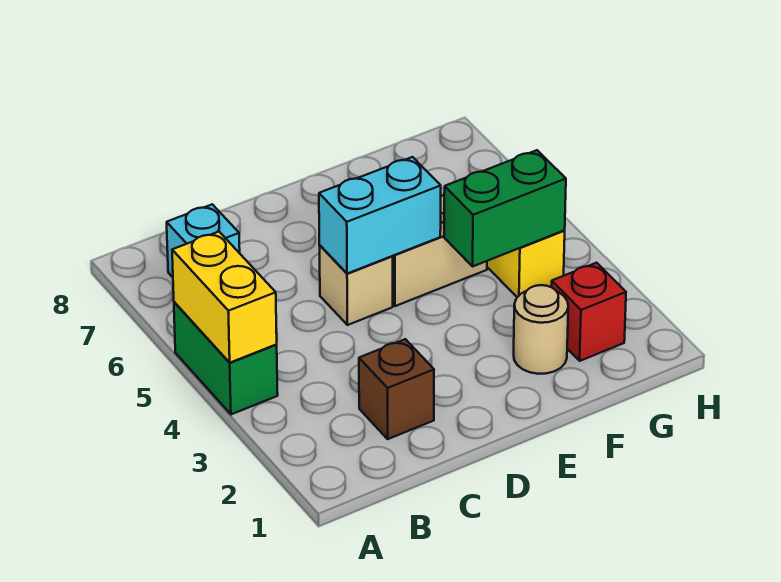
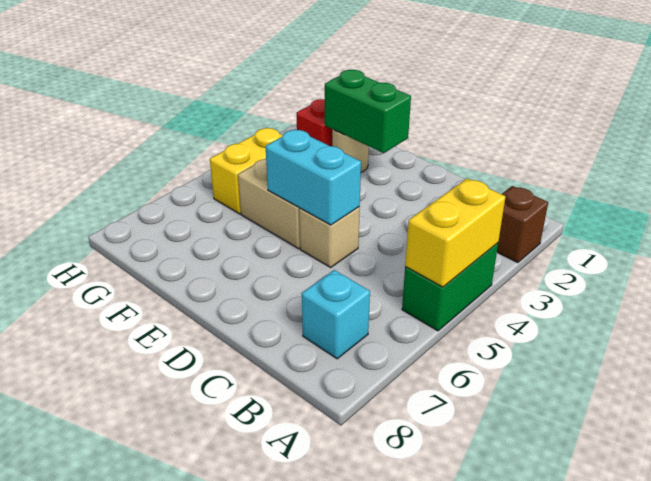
brown brick C2 level 1 -> brown brick A2 level 1
green brick F4:G4 level 2 -> green brick E2:F2 level 2

